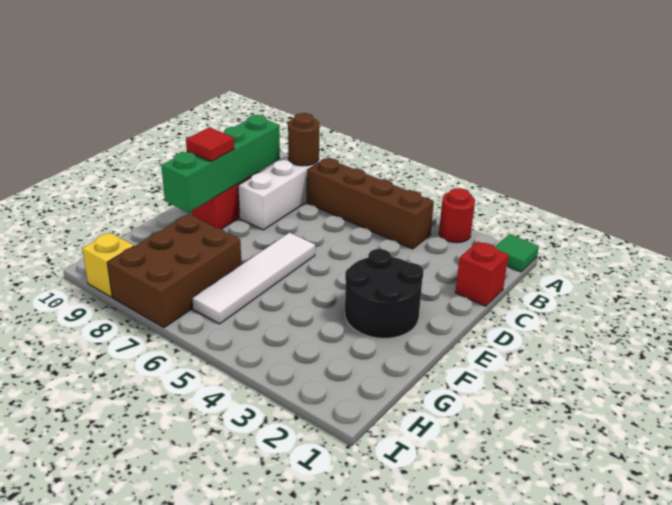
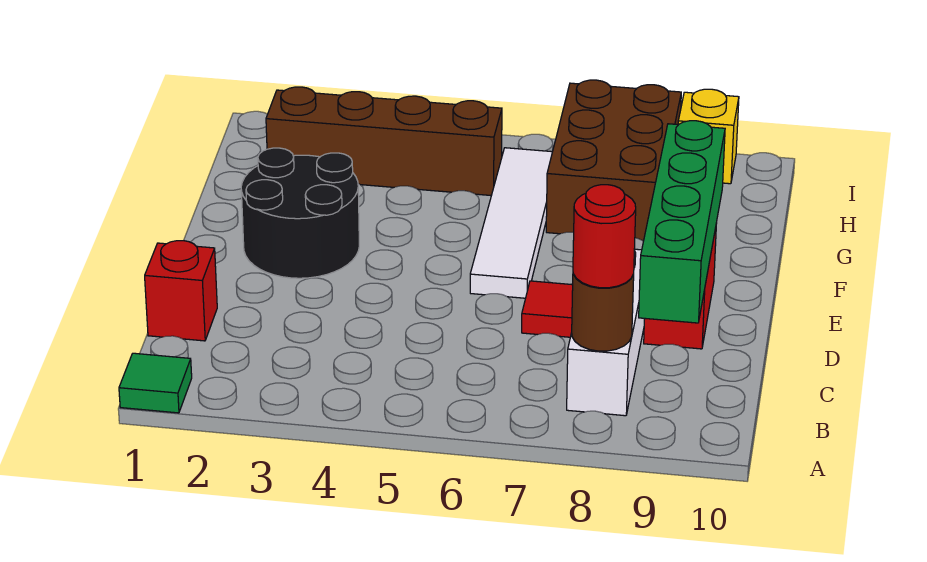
red round brick A3 level 1 -> red round brick B8 level 3
brown brick B4:B7 level 1 -> brown brick H2:H5 level 1
red tile E9 level 3 -> red tile D7 level 1

